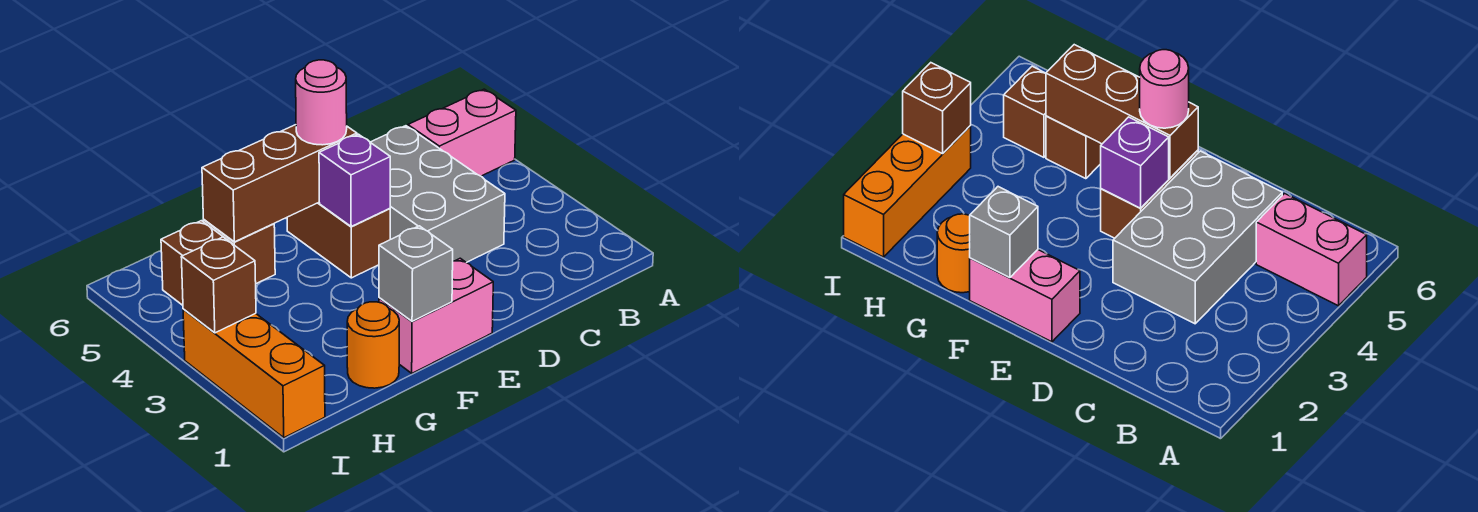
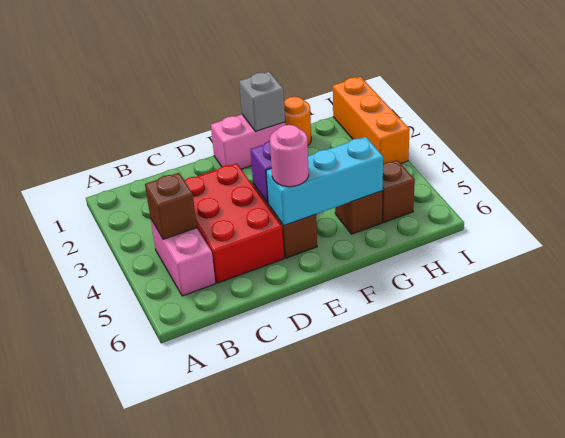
pink brick A5:B5 level 1 -> pink brick B4:B5 level 1
grey brick C3:D5 level 1 -> red brick C3:D5 level 1
brown brick E5:G5 level 2 -> cyan brick E5:G5 level 2
brown brick I3 level 2 -> brown brick B4 level 2

